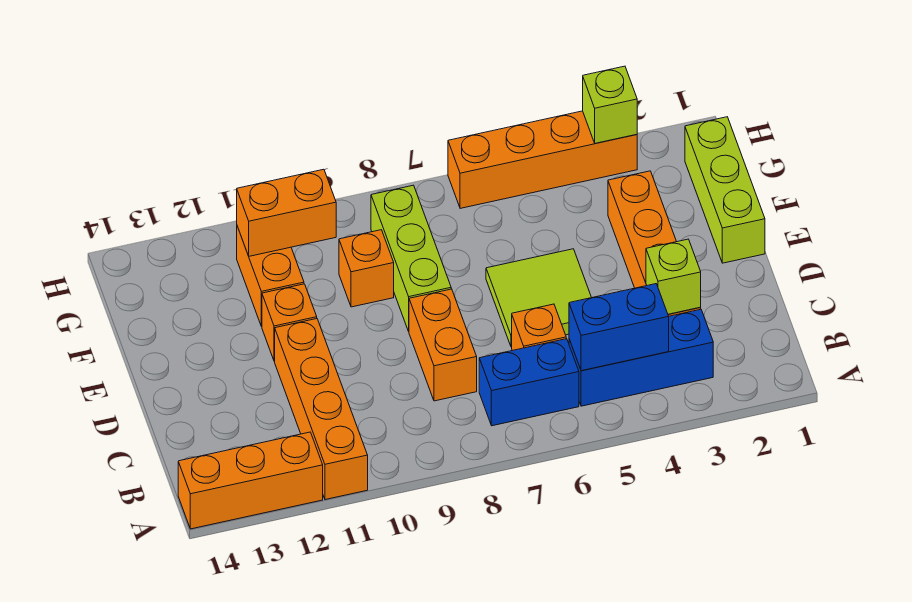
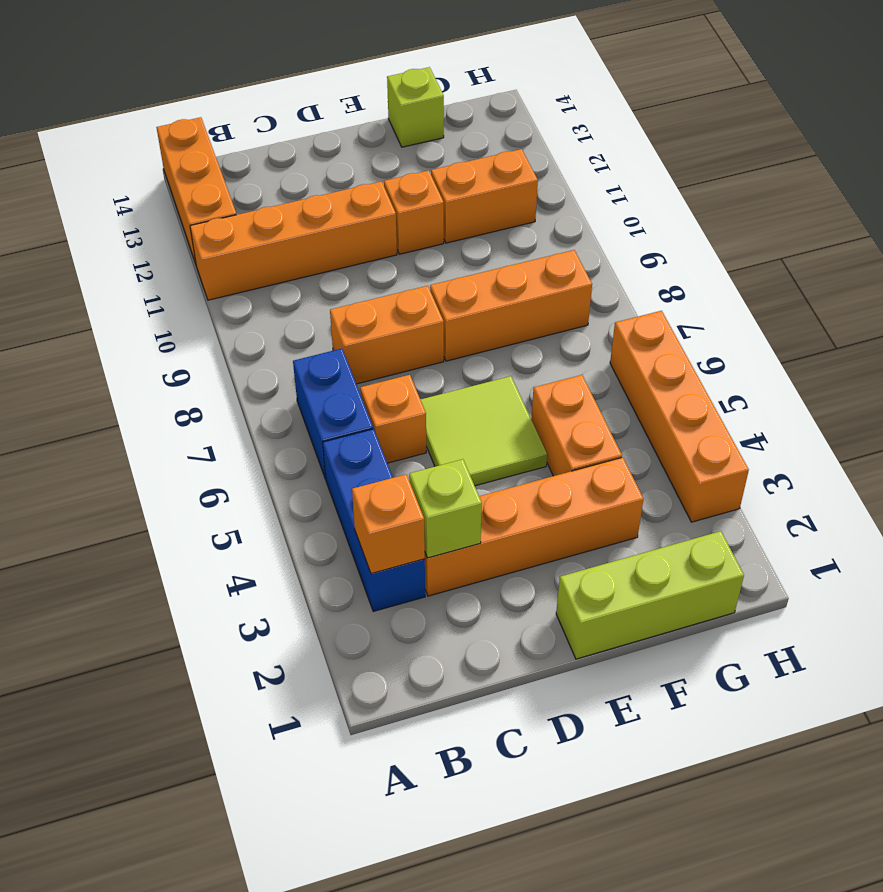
blue brick B4:B5 level 2 -> none
lime brick E8:G8 level 1 -> orange brick E8:G8 level 1
orange brick F9 level 1 -> orange brick B3 level 2
orange brick G10:G11 level 2 -> orange brick F4:F5 level 1
lime brick H3 level 2 -> lime brick F14 level 1

